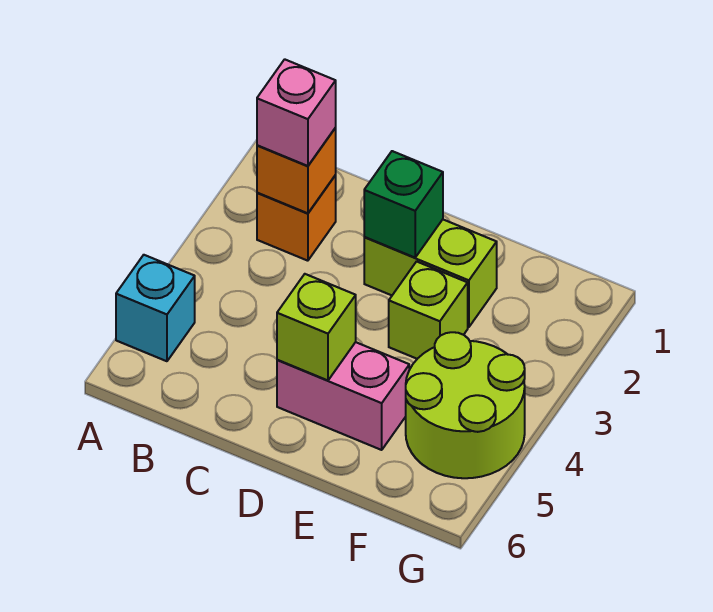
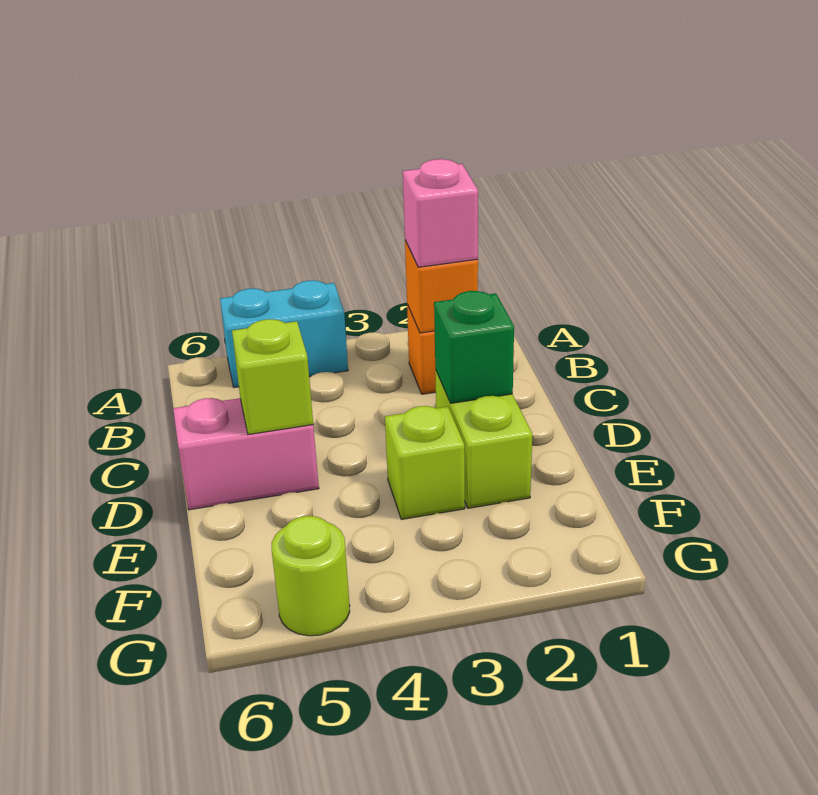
cyan brick A5 level 1 -> cyan brick A4:A5 level 1
pink brick D5:E5 level 1 -> pink brick D5:D6 level 1
lime round brick F4:G5 level 1 -> lime round brick G5 level 1

